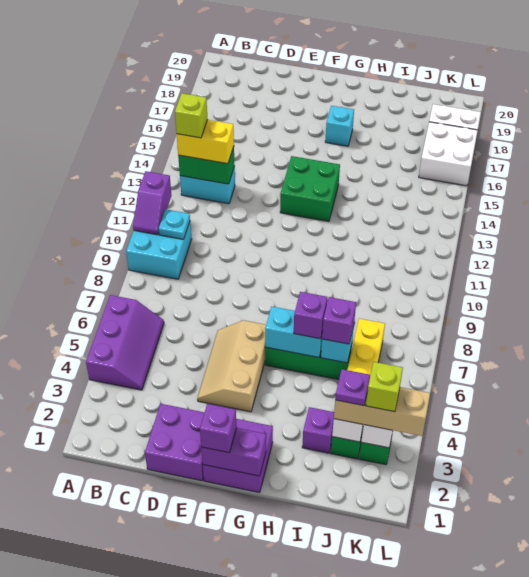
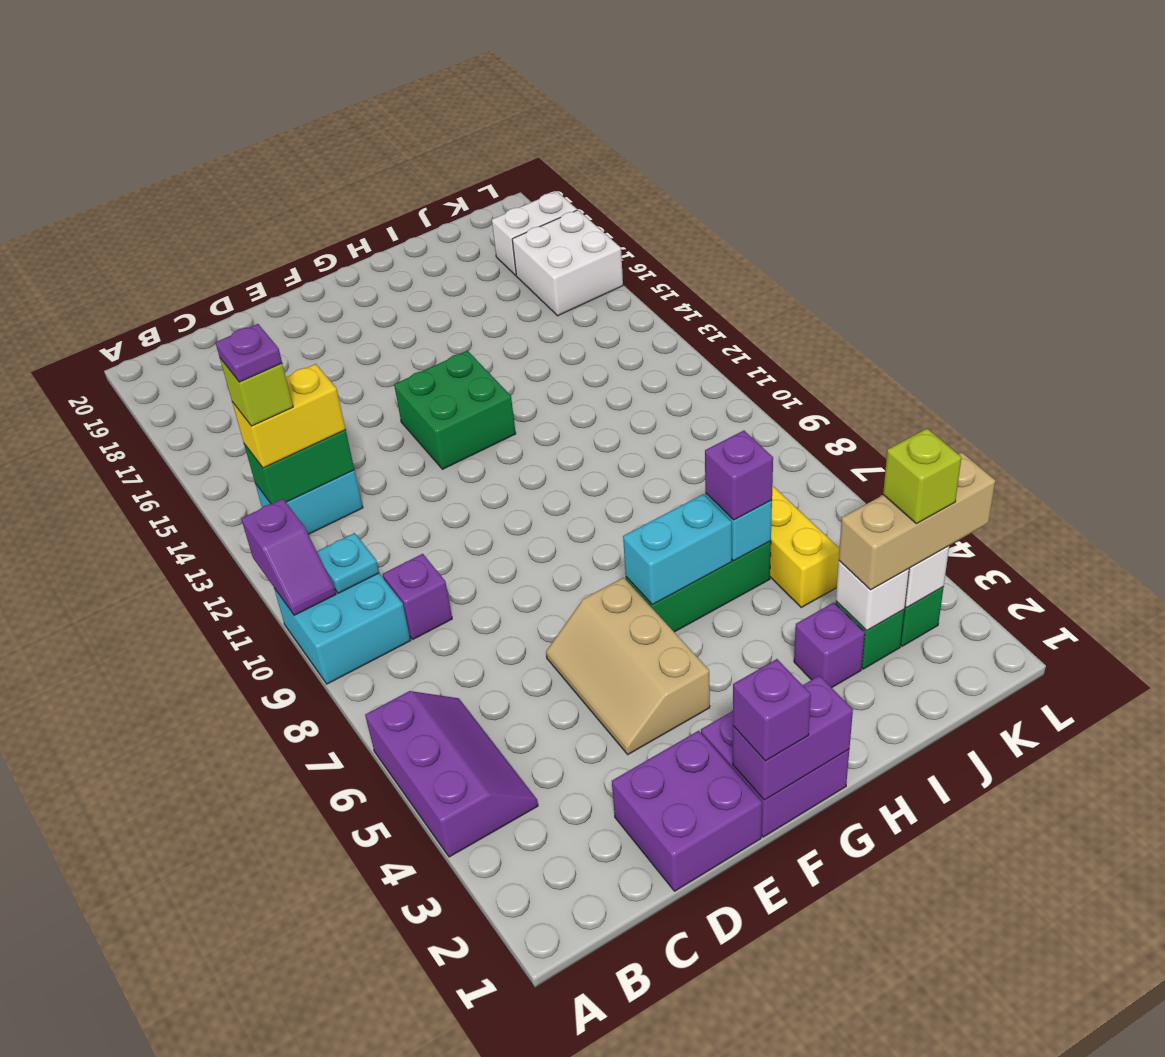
cyan brick G17 level 1 -> none
purple brick H6 level 3 -> purple brick C9 level 1
purple plate J3 level 4 -> purple plate B13 level 5

